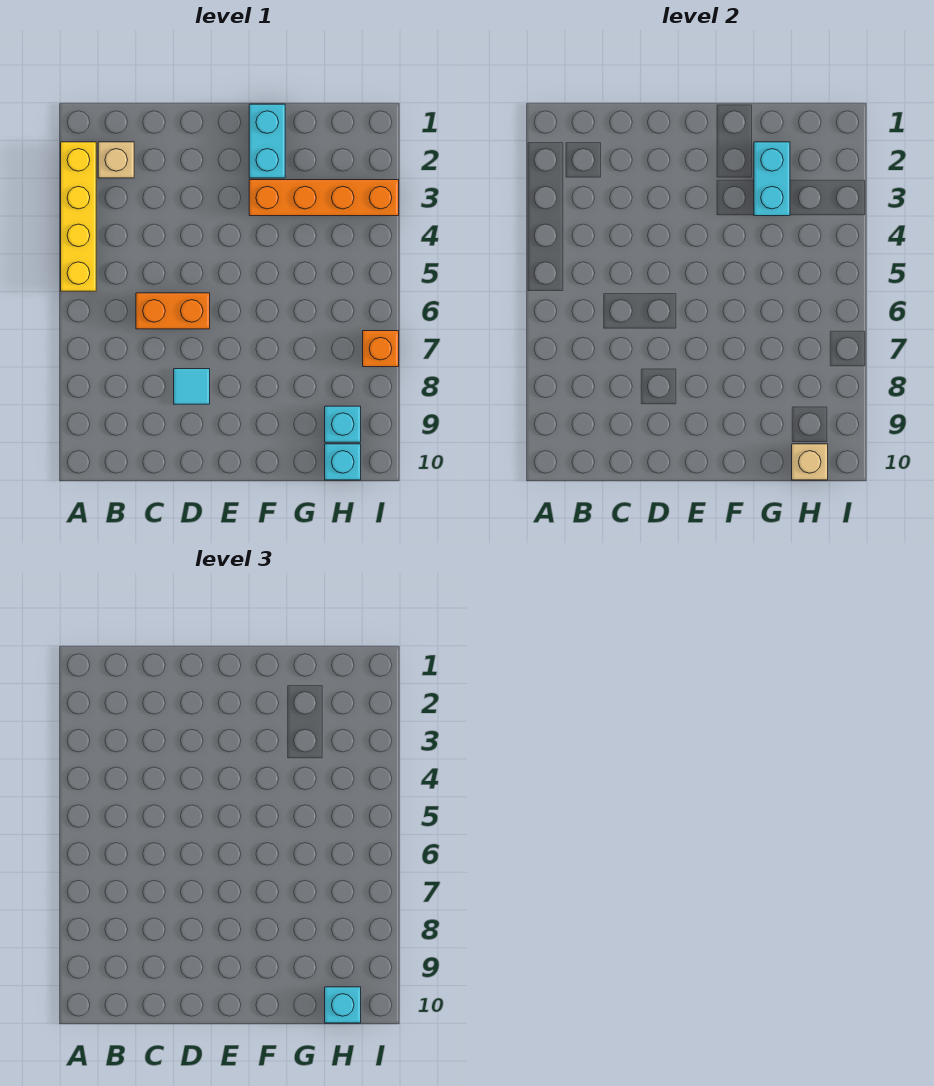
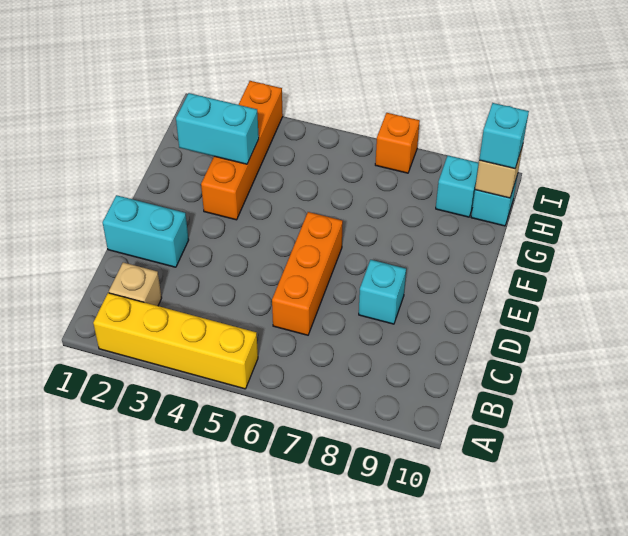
orange brick C6:D6 level 1 -> orange brick C6:E6 level 1
cyan tile D8 level 1 -> cyan brick D8 level 1
cyan brick F1:F2 level 1 -> cyan brick D1:D2 level 1

